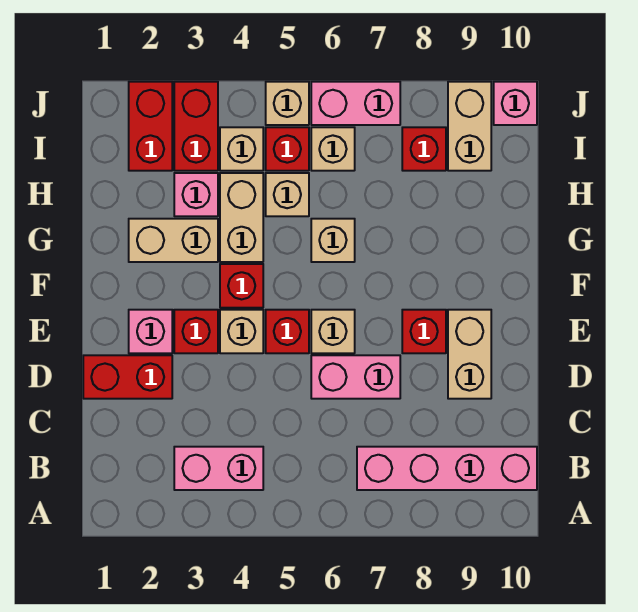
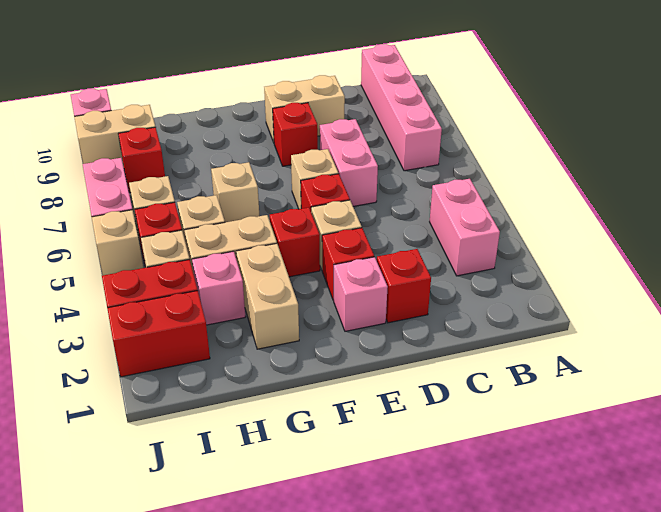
red brick D1:D2 level 1 -> red brick D2 level 1

